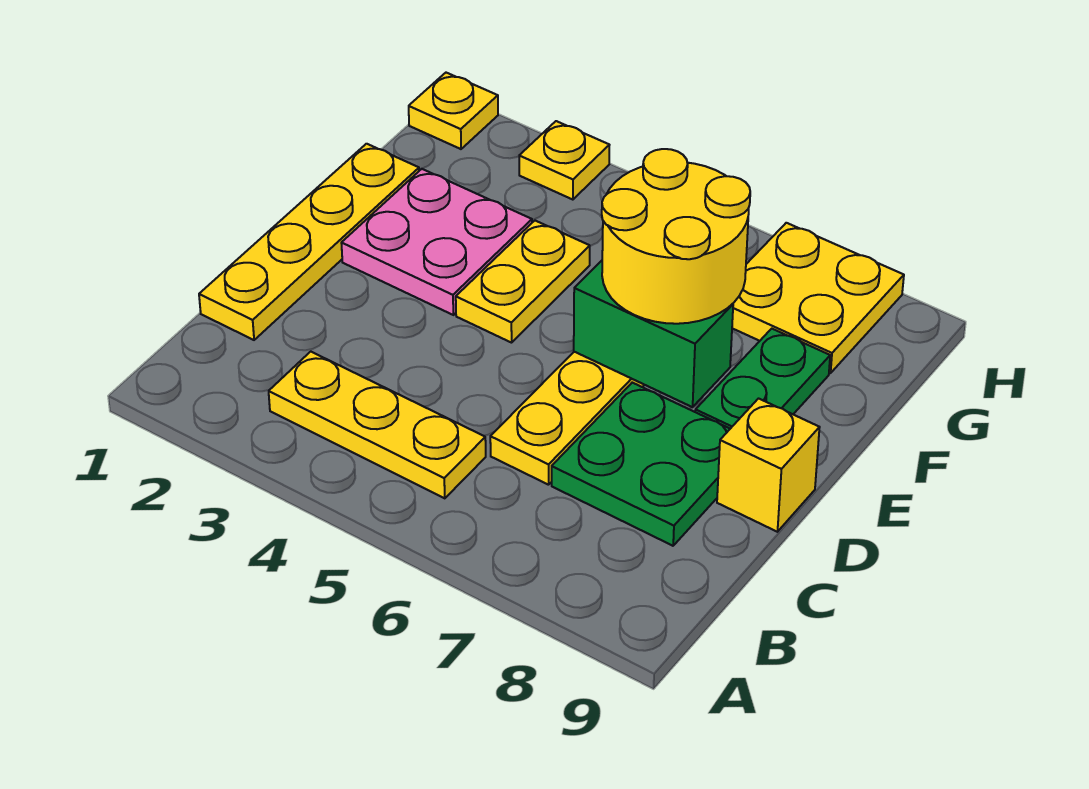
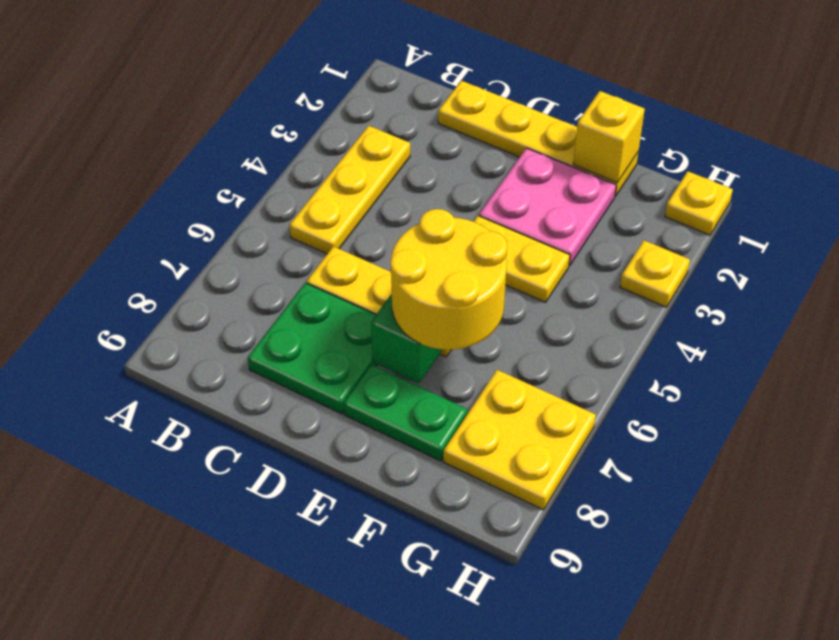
yellow brick D9 level 1 -> yellow brick F1 level 2

